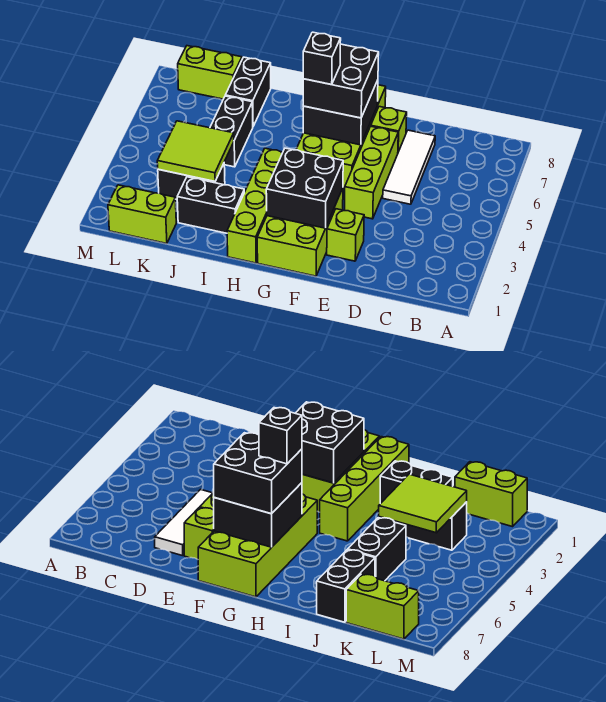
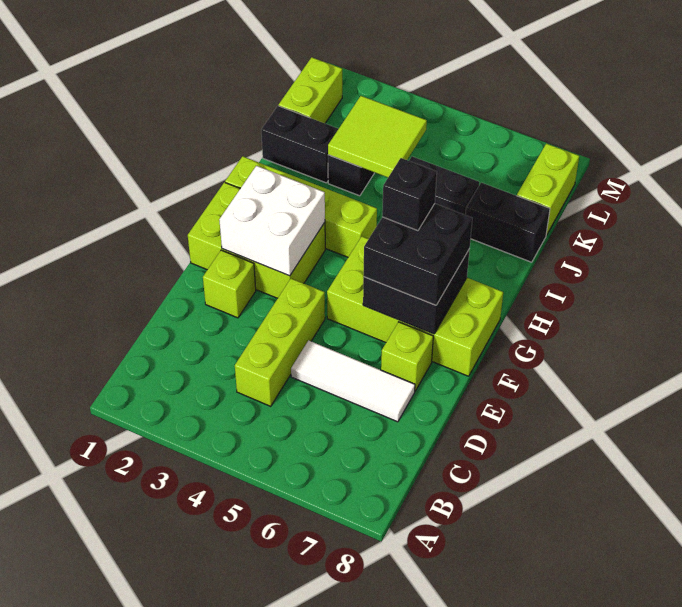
lime brick E4:E6 level 1 -> lime brick C4:E4 level 1
black brick F2:G3 level 2 -> white brick F2:G3 level 2
black brick I2:J2 level 1 -> black brick J1:J2 level 1

